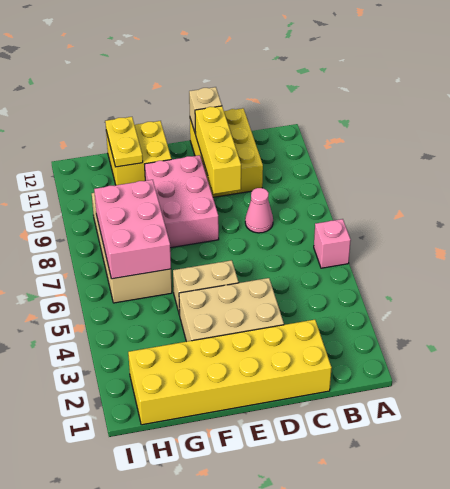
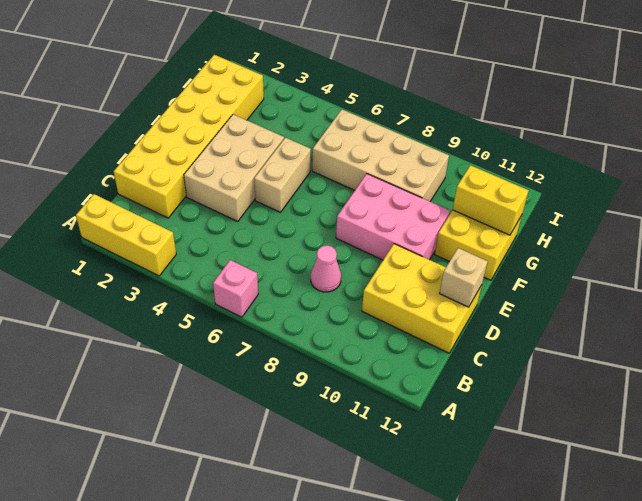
yellow brick D9:D11 level 2 -> yellow brick A1:A3 level 1
pink brick G6:H8 level 2 -> none
yellow plate G11:G12 level 2 -> yellow brick G11:G12 level 2

